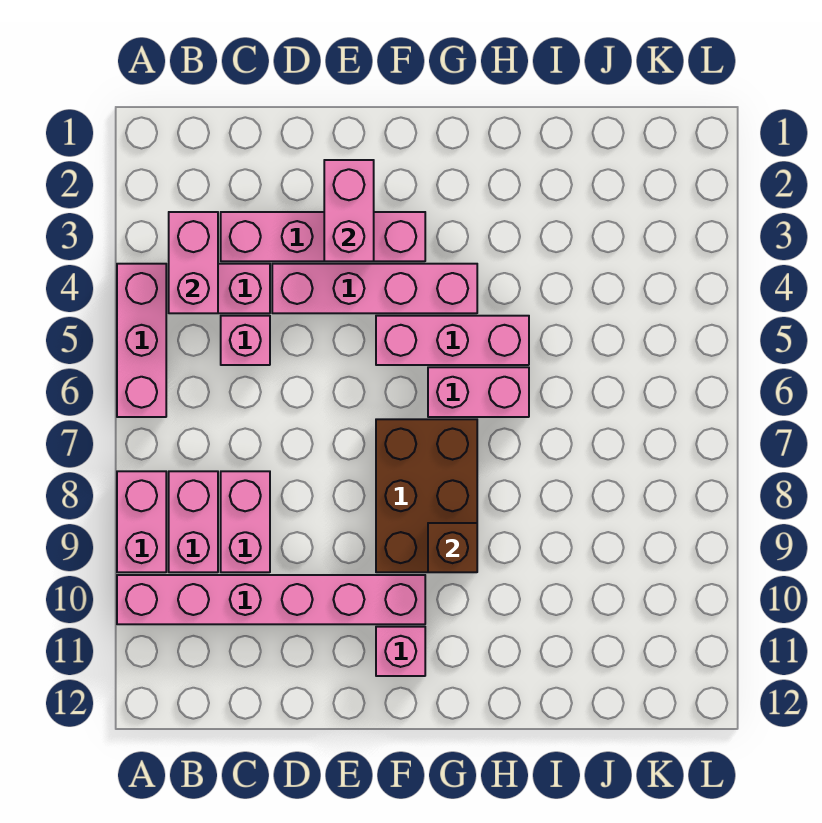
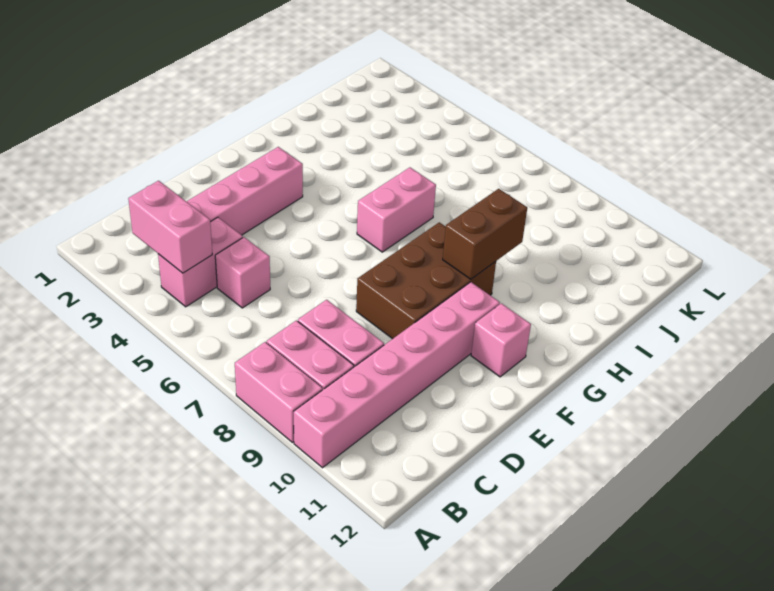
pink brick A4:A6 level 1 -> none
pink brick D4:G4 level 1 -> none
pink brick E2:E3 level 2 -> none
pink brick F5:H5 level 1 -> none
brown brick F7:G9 level 1 -> brown brick E8:G9 level 1
brown brick G9 level 2 -> brown brick G9:H9 level 2

